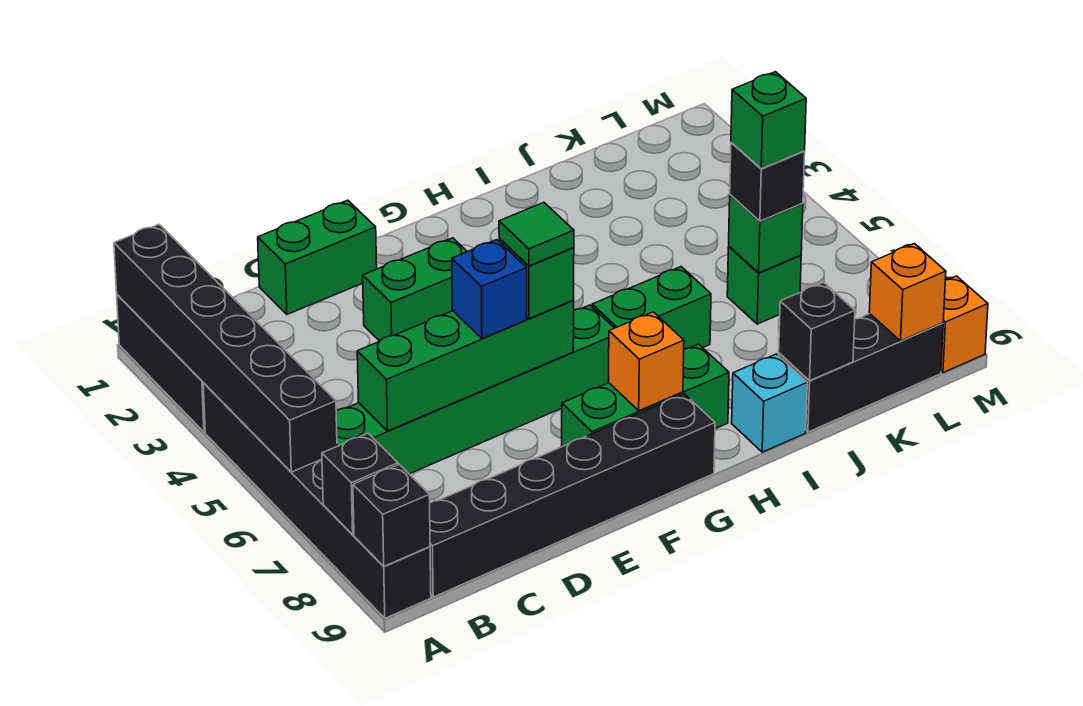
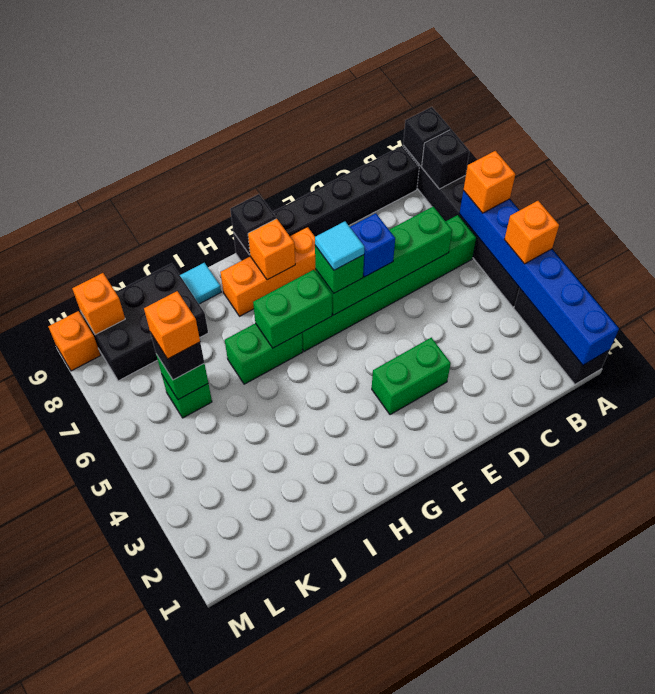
black brick A1:A6 level 2 -> blue brick A1:A6 level 2
none -> orange brick A4 level 3
none -> orange brick A6 level 3
green brick D1:E1 level 1 -> green brick G6:H6 level 2
green tile F6 level 4 -> cyan tile F6 level 4
green brick F8:H8 level 1 -> orange brick F8:H8 level 1
cyan brick I9 level 1 -> cyan tile I9 level 1
black brick J9:L9 level 1 -> black brick J8:L9 level 1
black brick J9 level 2 -> black brick G9 level 2
green brick K6 level 4 -> orange brick K6 level 4

